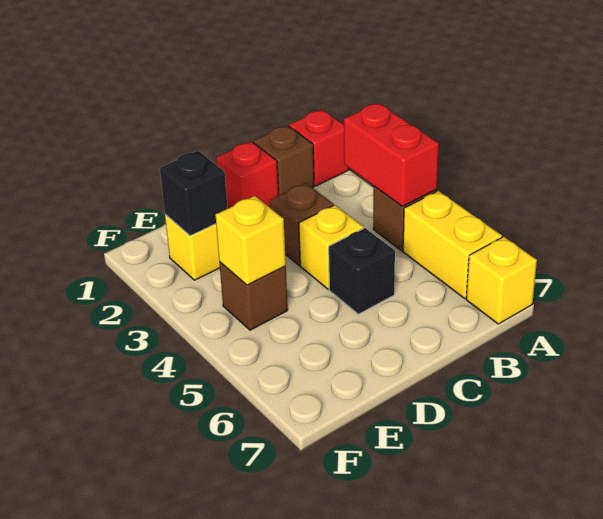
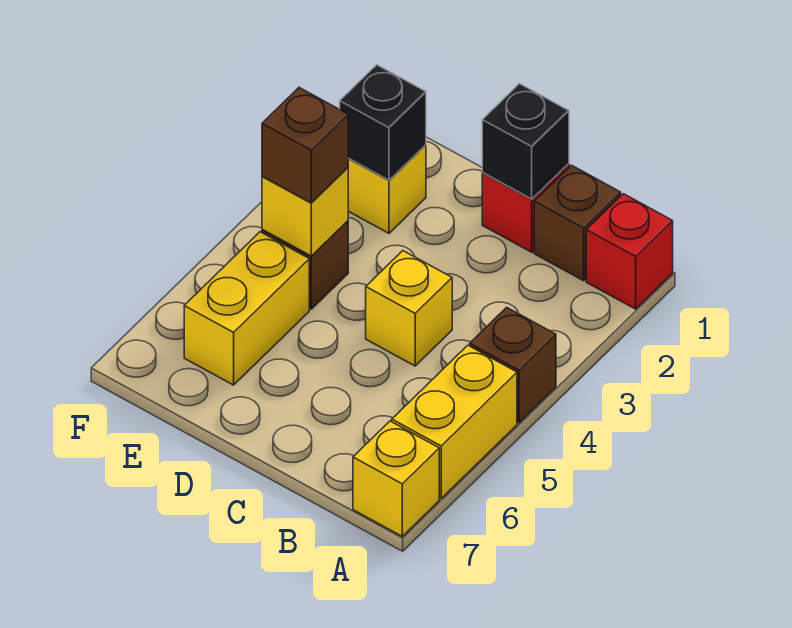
red brick A3:A4 level 2 -> none
brown brick C3 level 1 -> brown brick E4 level 3
black brick C5 level 1 -> black brick C1 level 2
none -> yellow brick E5:E6 level 1

